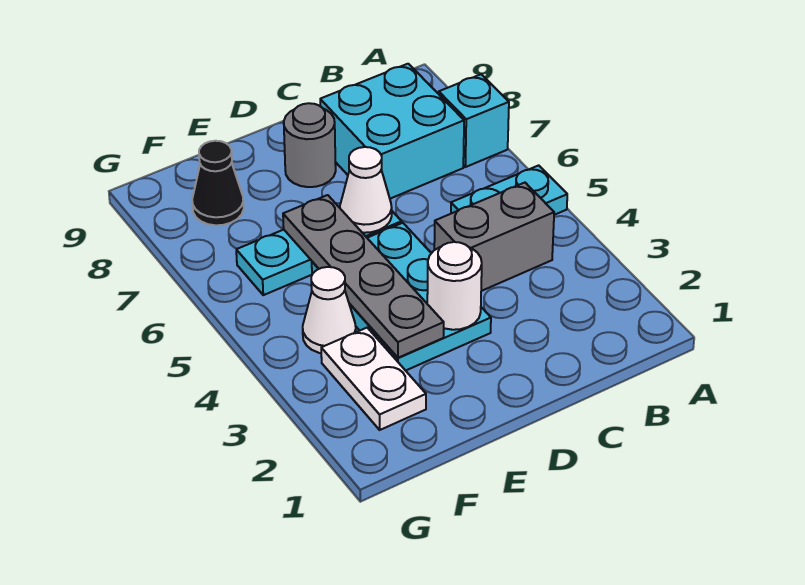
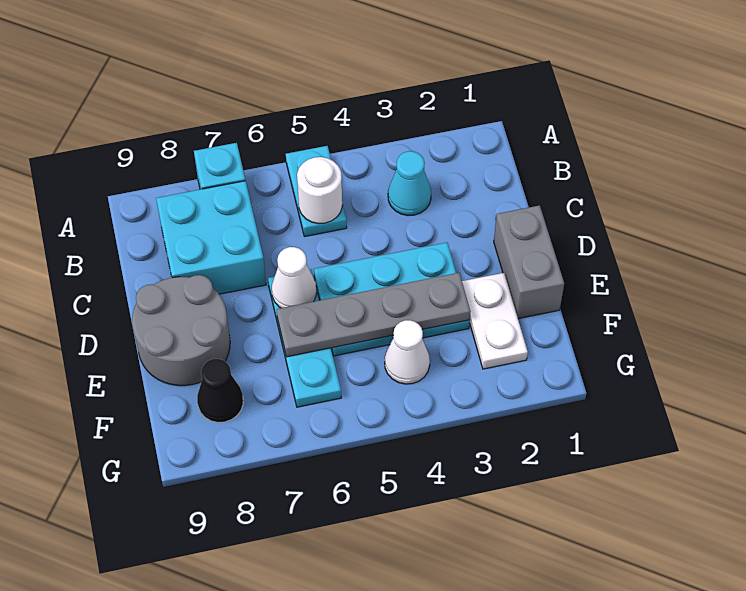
none -> cyan cone B3 level 1
grey brick B4:C4 level 1 -> grey brick D1:E1 level 1
white round brick D3 level 2 -> white round brick B5 level 2
grey round brick D8 level 1 -> grey round brick D8:E9 level 1
white plate F2:F3 level 1 -> white plate E2:F2 level 1

